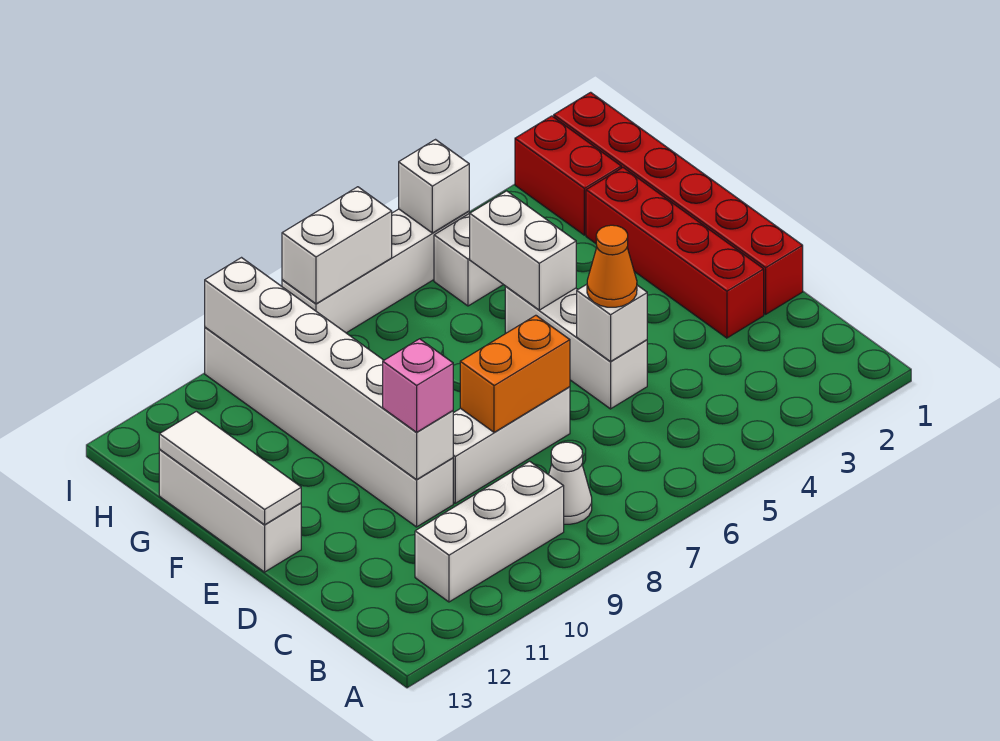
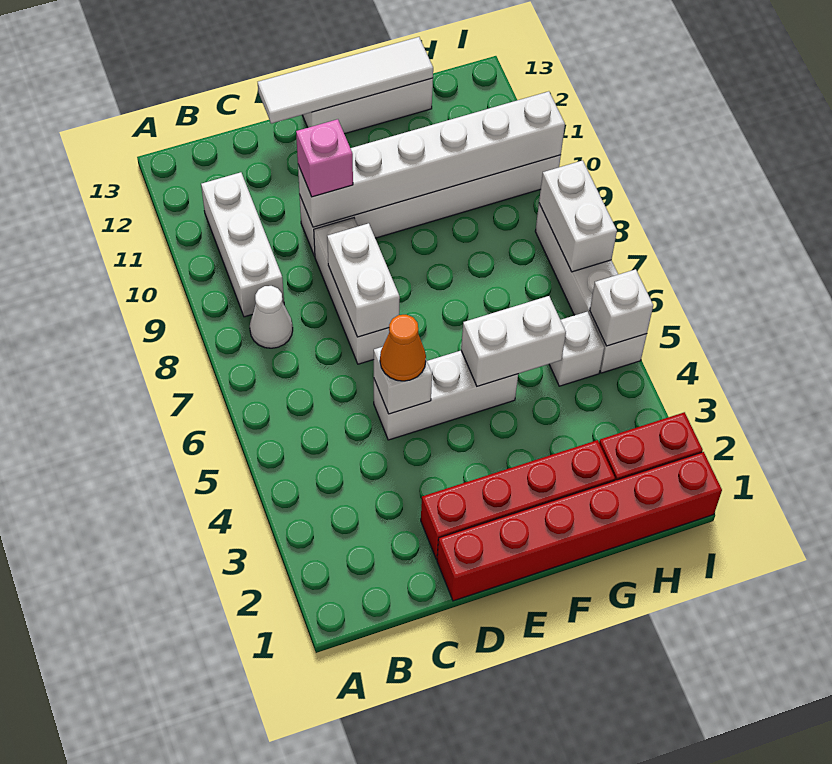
orange brick D7:D8 level 2 -> white brick D7:D8 level 2
white tile E13:G13 level 2 -> white tile D13:G13 level 2

